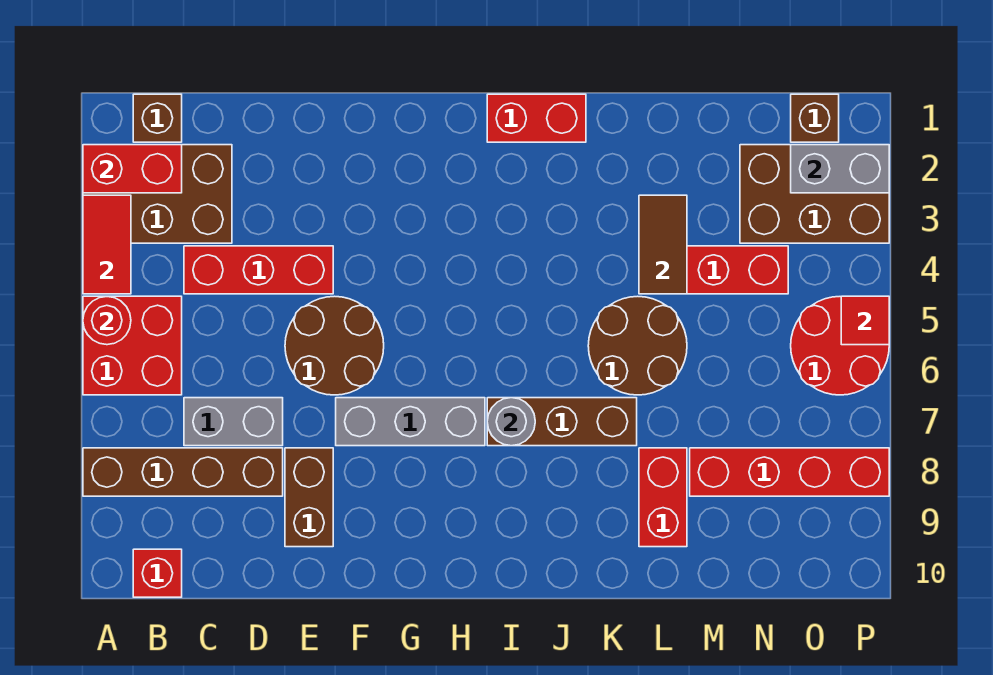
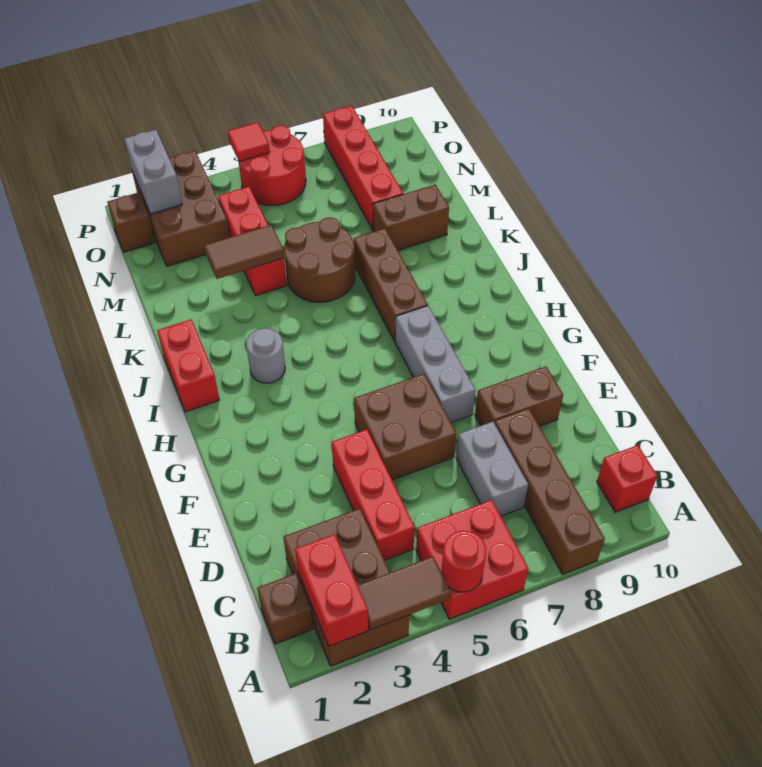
red tile A3:A4 level 2 -> brown tile A3:A4 level 2
brown round brick E5:F6 level 1 -> brown brick E5:F6 level 1
grey round brick I7 level 2 -> grey round brick I3 level 1
red brick L8:L9 level 1 -> brown brick L8:L9 level 1

